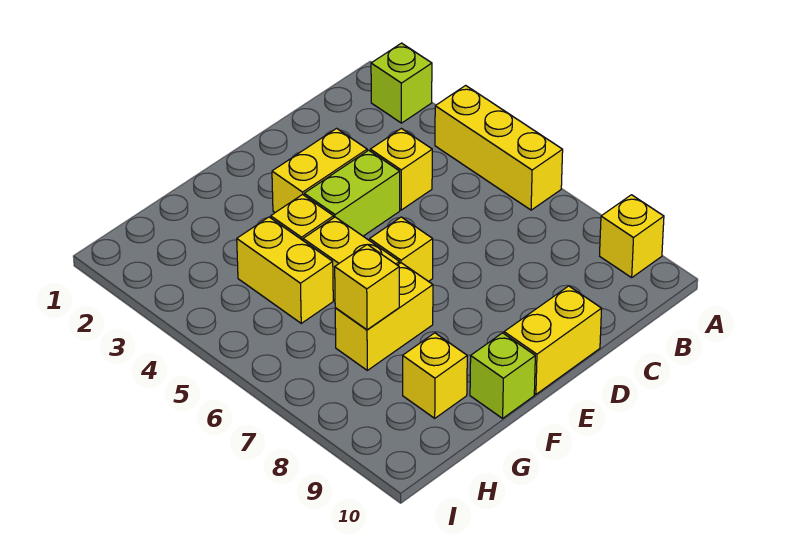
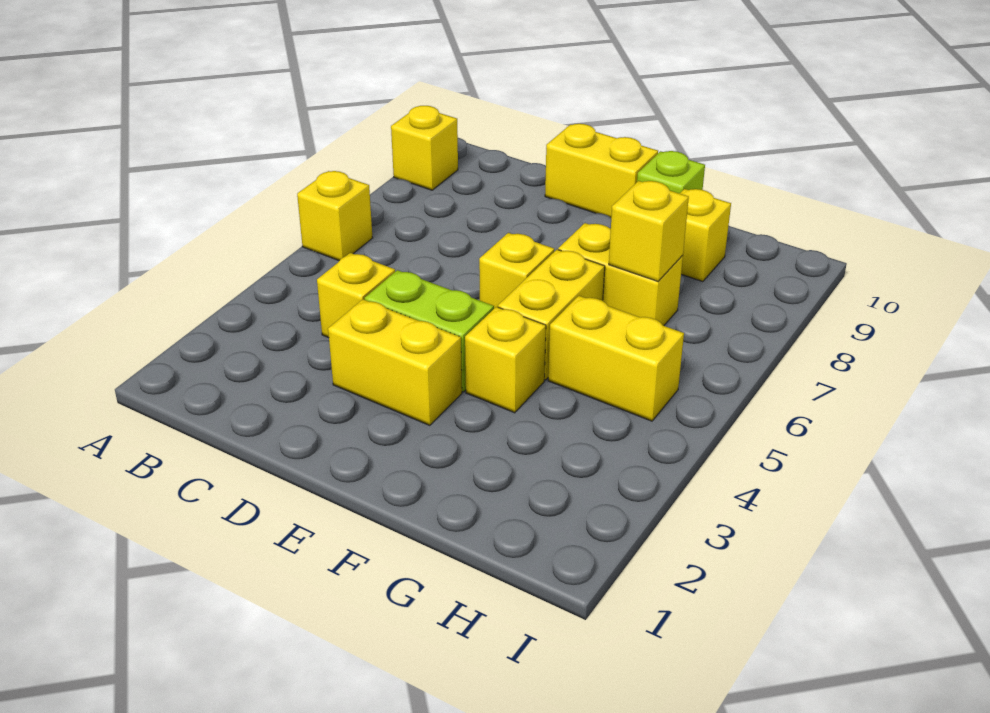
lime brick A2 level 1 -> none
yellow brick A4:A6 level 1 -> yellow brick A6 level 1
yellow brick G4:G5 level 1 -> yellow brick G5:H5 level 1

